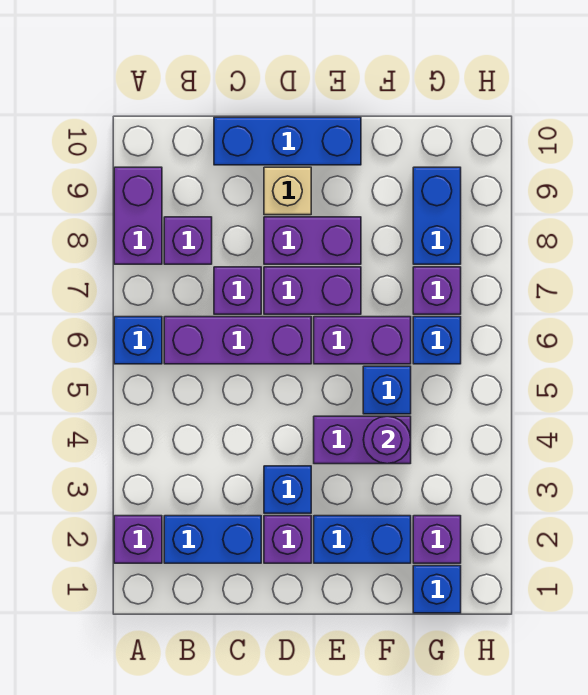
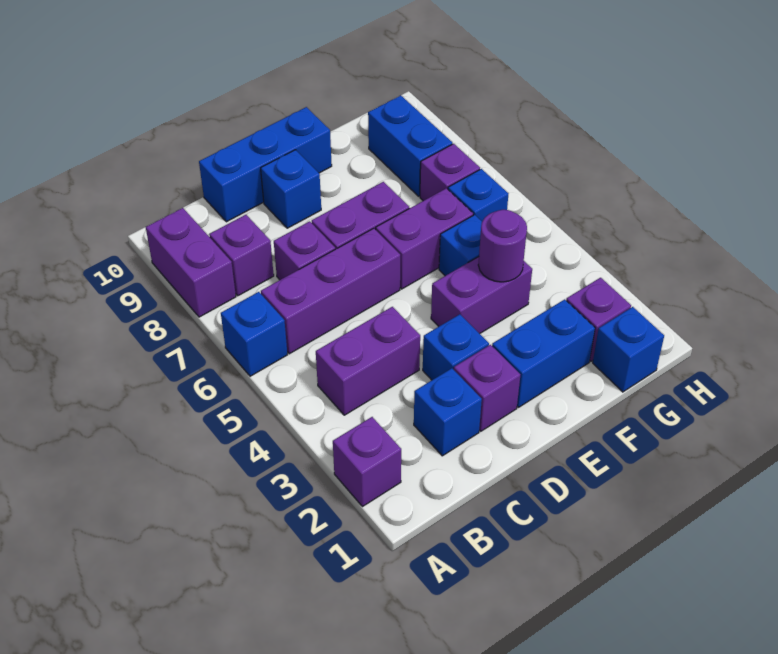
blue brick B2:C2 level 1 -> blue brick C2 level 1
purple brick D8:E8 level 1 -> purple brick B4:C4 level 1
tan brick D9 level 1 -> blue brick D9 level 1

